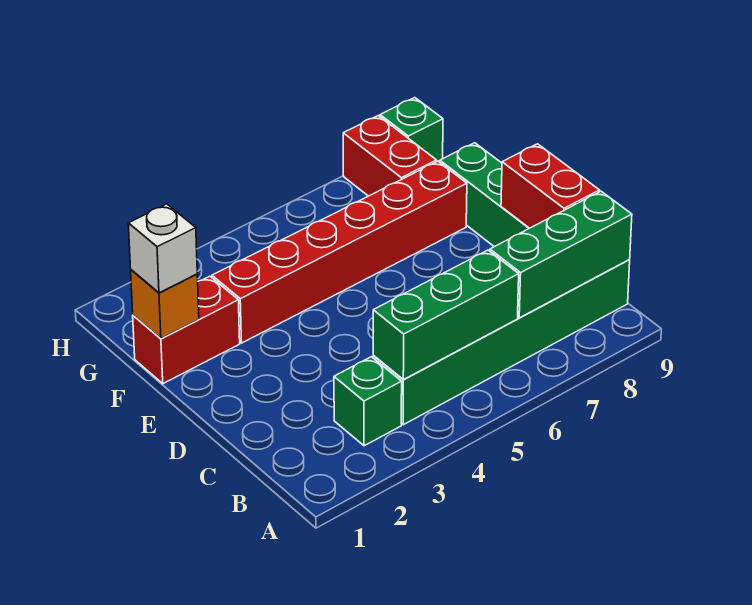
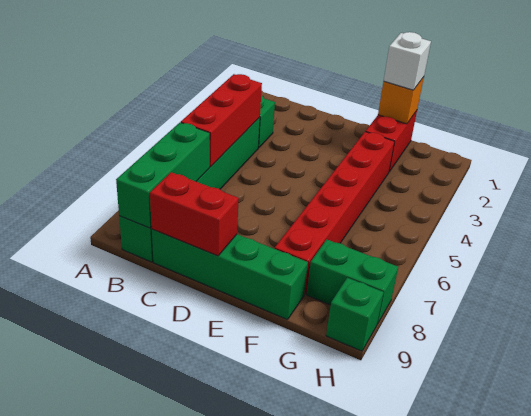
green brick B4:B6 level 2 -> red brick B4:B6 level 2
red brick G8:H8 level 1 -> green brick G8:H8 level 1

